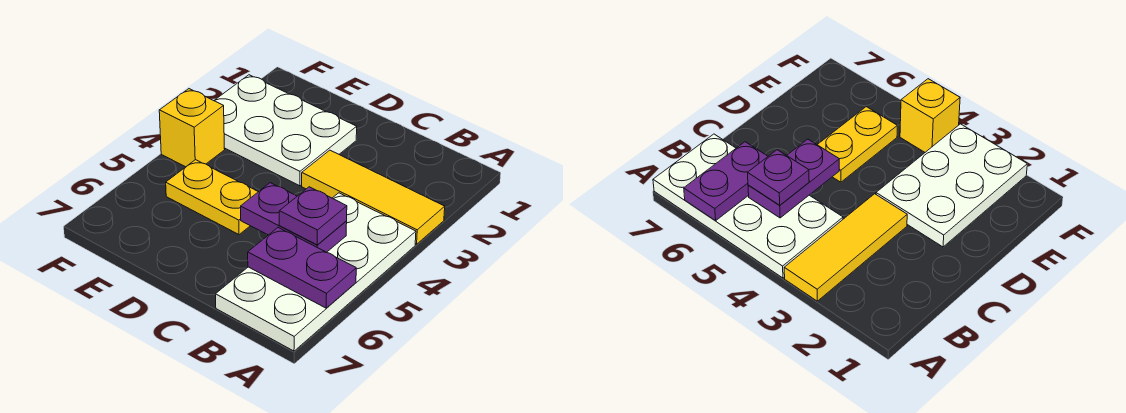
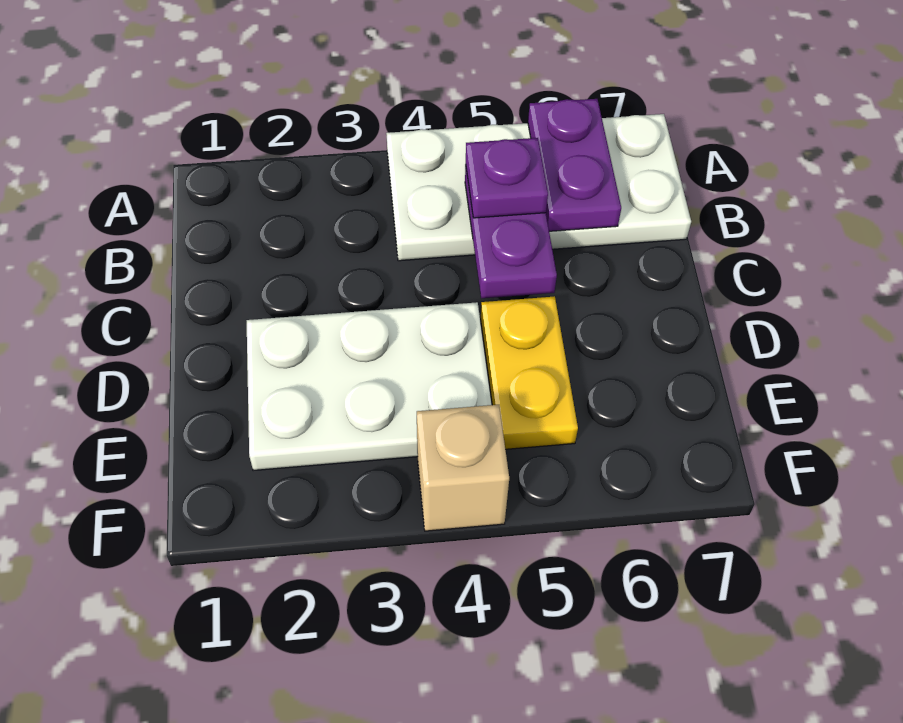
yellow tile A3:C3 level 1 -> none
white plate D2:F3 level 1 -> white plate D2:E4 level 1
yellow brick F4 level 1 -> tan brick F4 level 1

